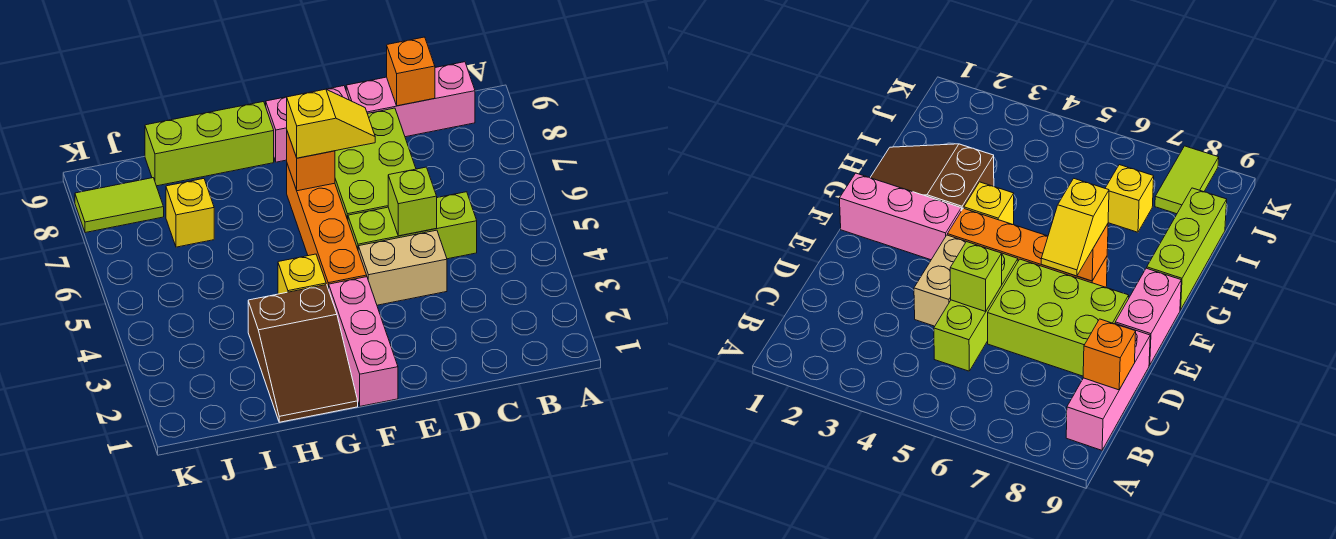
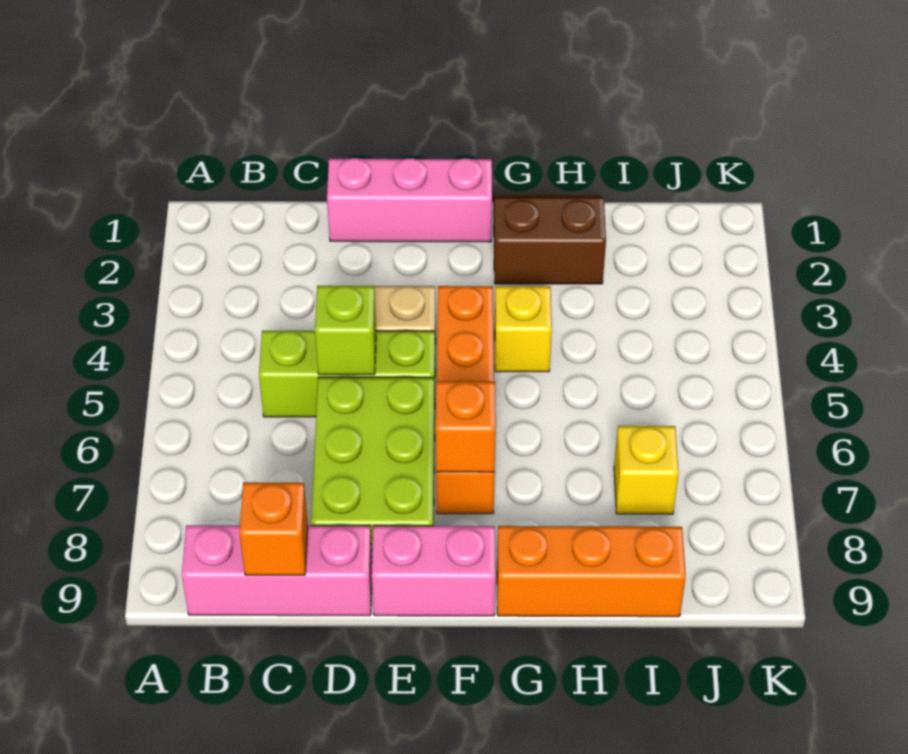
yellow slope E7:F7 level 3 top F -> none
pink brick F1:F3 level 1 -> pink brick D1:F1 level 1
brown slope G1:H3 level 1 top 3 -> brown slope G1:H2 level 1 top 2
lime brick G9:I9 level 1 -> orange brick G9:I9 level 1
lime tile J8:K8 level 1 -> none

